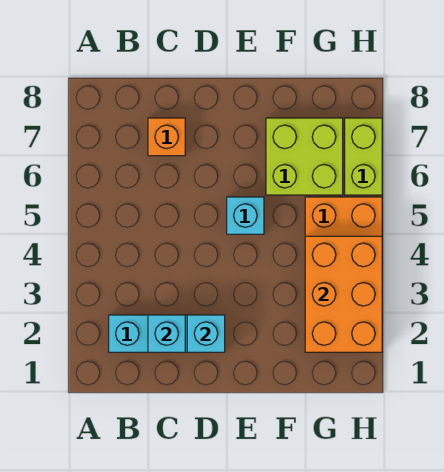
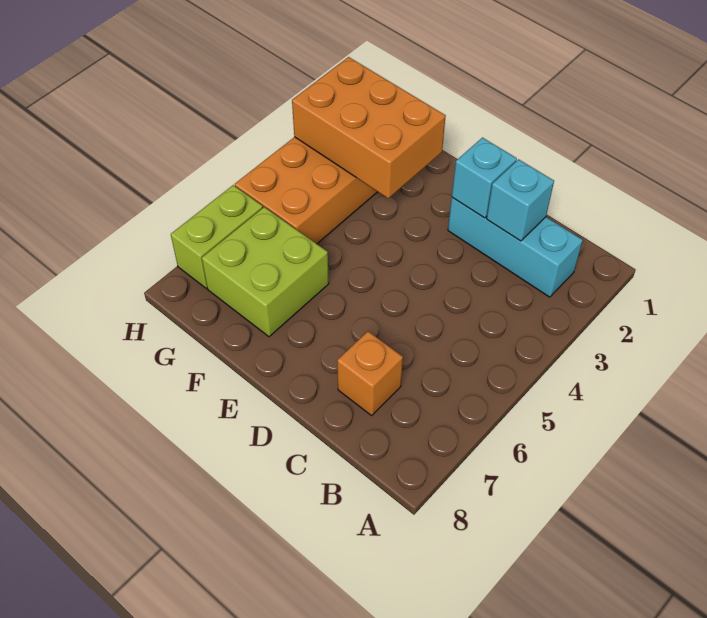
cyan brick E5 level 1 -> none
orange brick G2:H4 level 2 -> orange brick F2:H3 level 2

